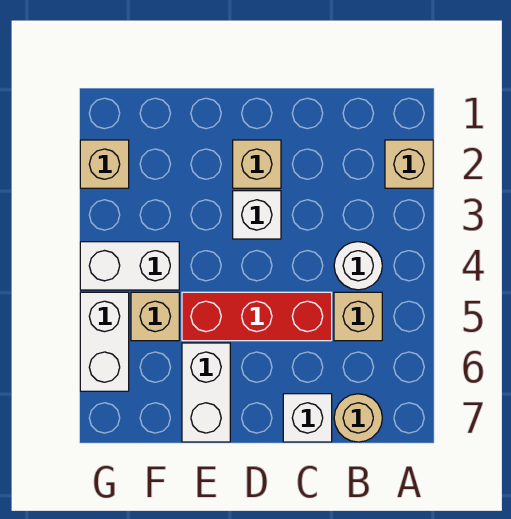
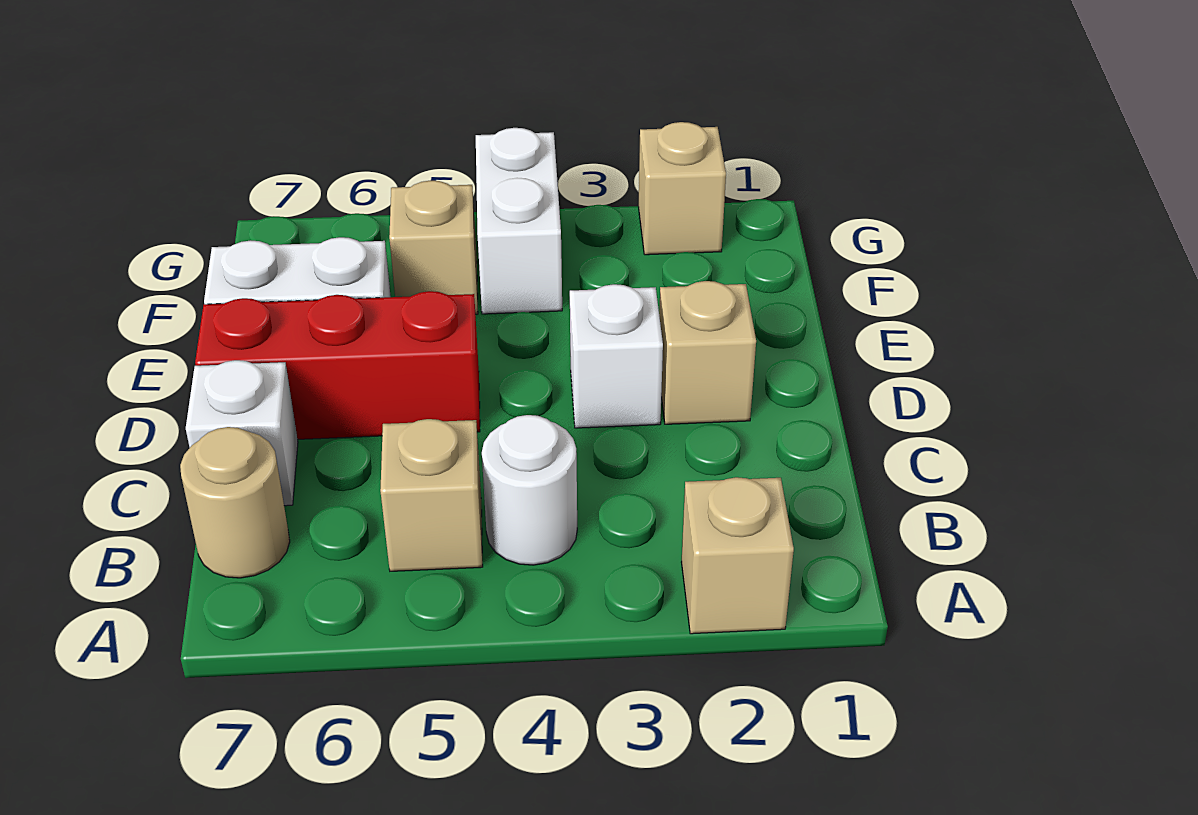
red brick C5:E5 level 1 -> red brick D5:D7 level 1
white brick G5:G6 level 1 -> none

